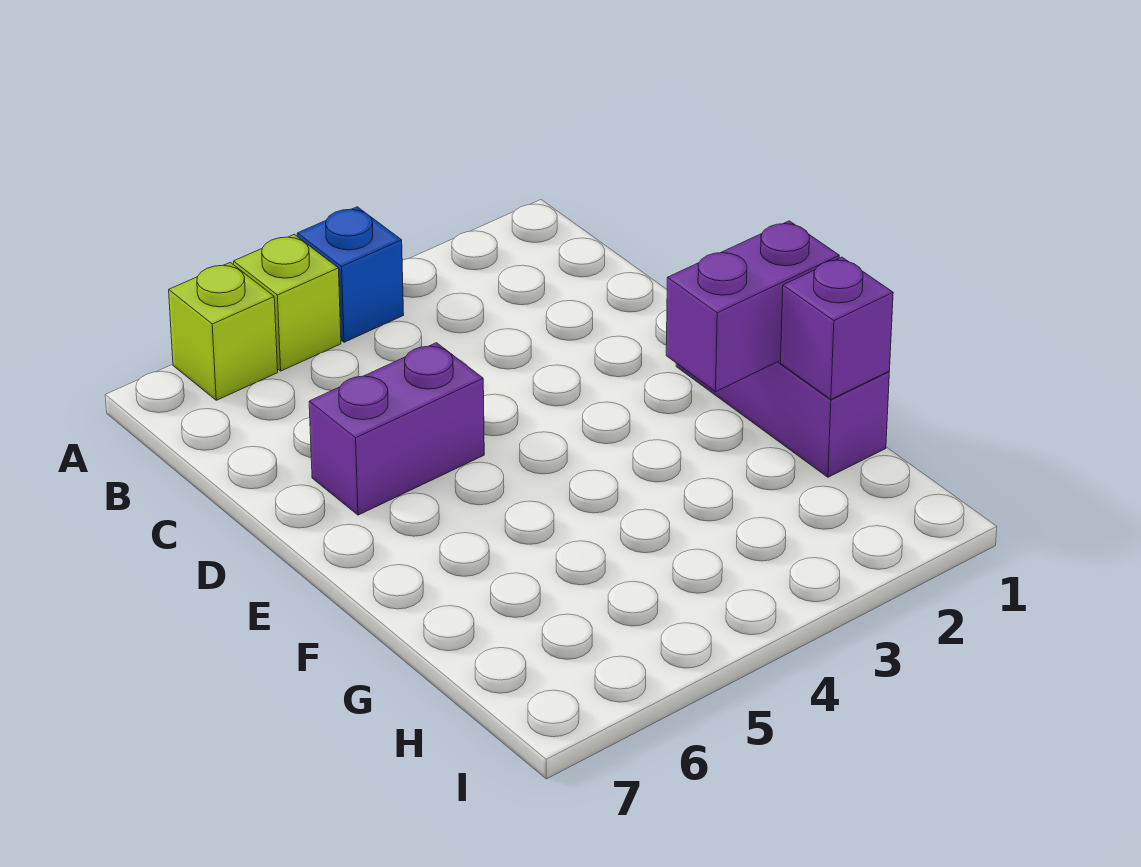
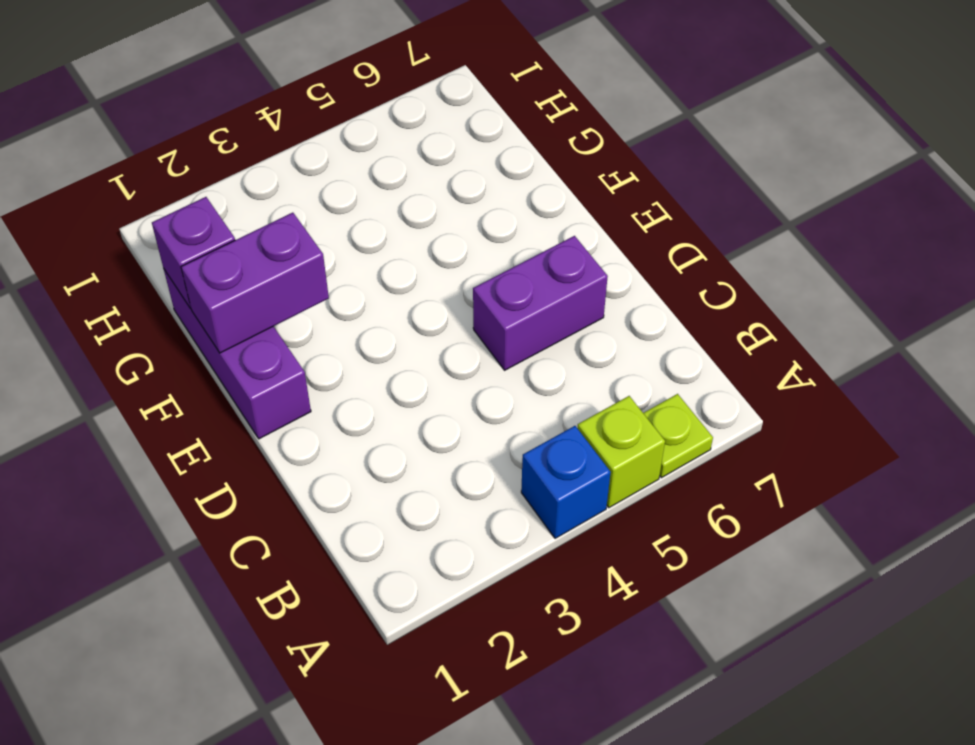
lime brick A6 level 1 -> lime plate A6 level 1

